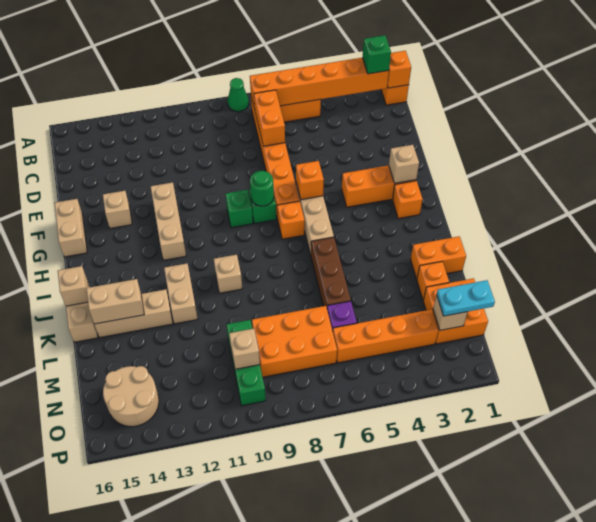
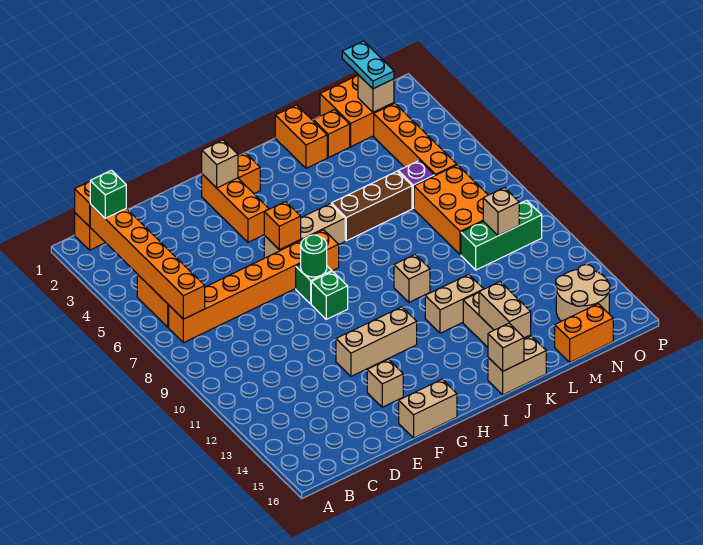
green cone A8 level 1 -> none
orange brick C7:D7 level 2 -> orange brick M16:N16 level 1

